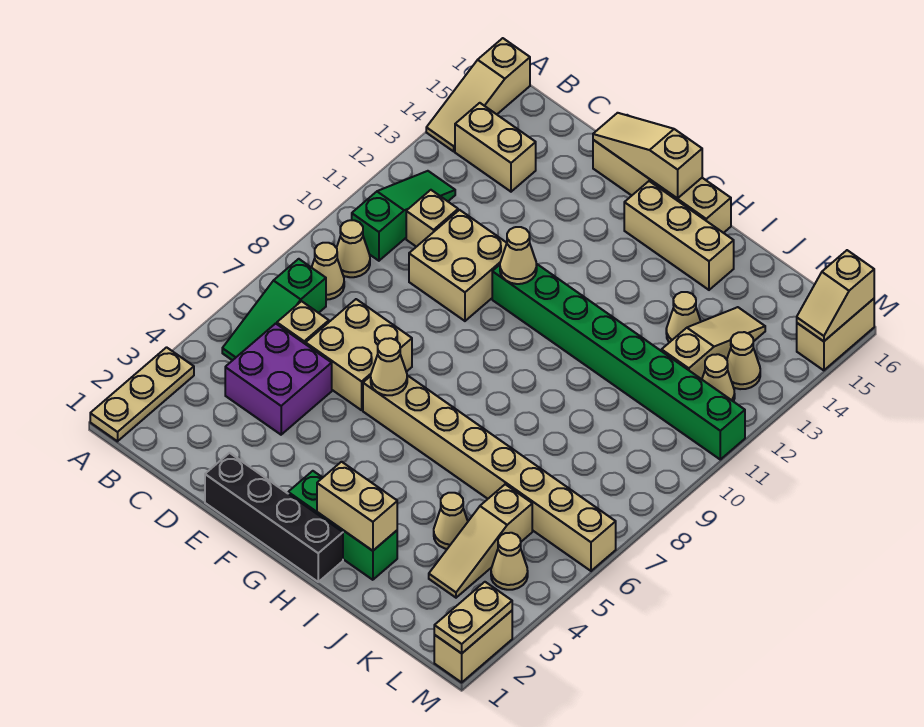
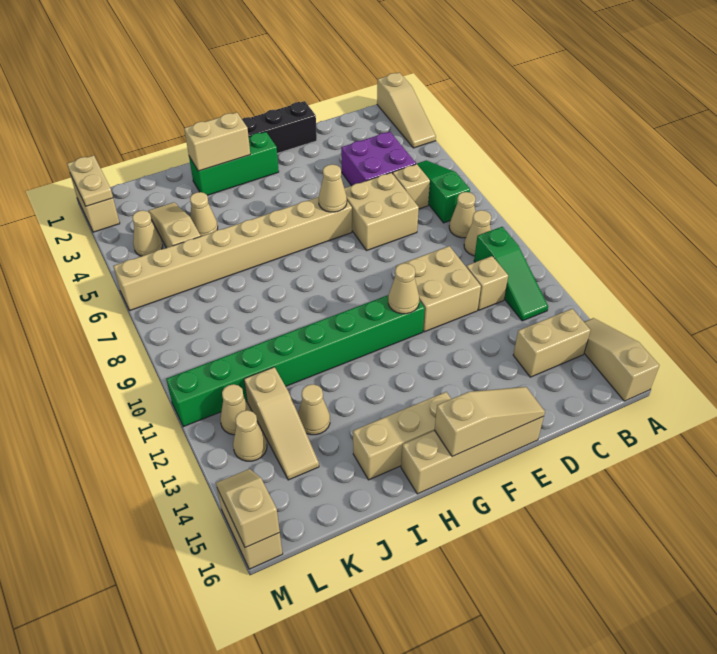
tan plate A1:A3 level 1 -> tan slope A1:A3 level 1 top 1

